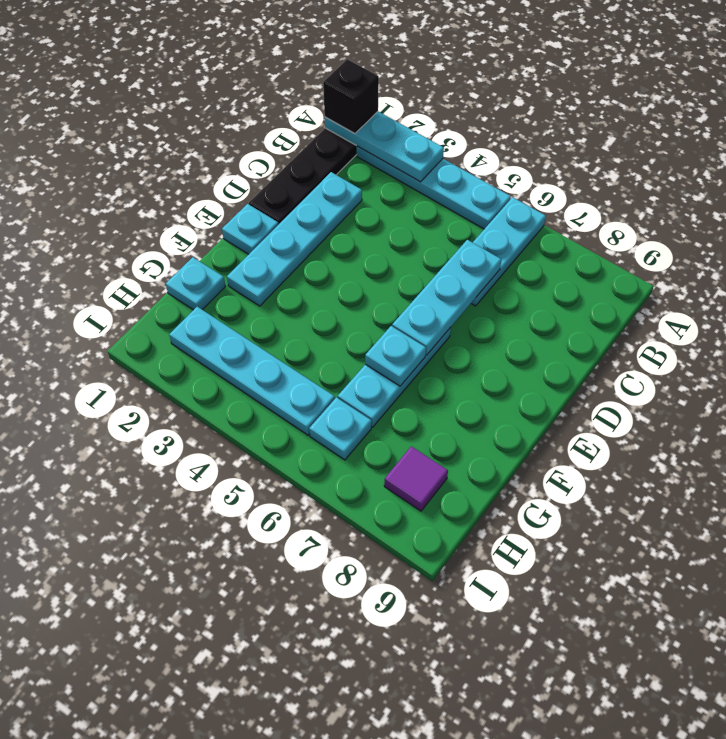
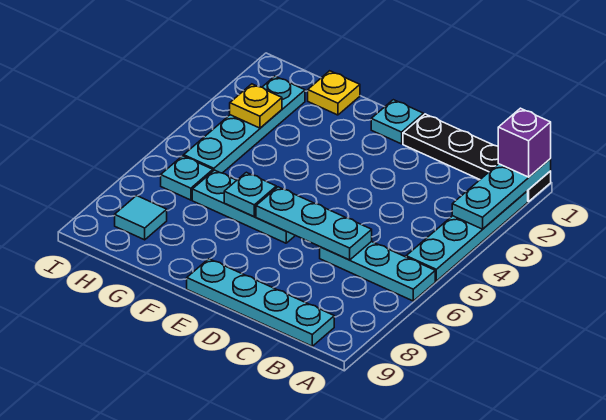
black brick A1 level 3 -> purple brick A1 level 3
cyan plate C2:F2 level 1 -> cyan plate B9:E9 level 1
cyan plate G1 level 1 -> yellow plate G1 level 1
none -> yellow plate H3 level 2
purple tile H8 level 1 -> cyan tile H8 level 1

